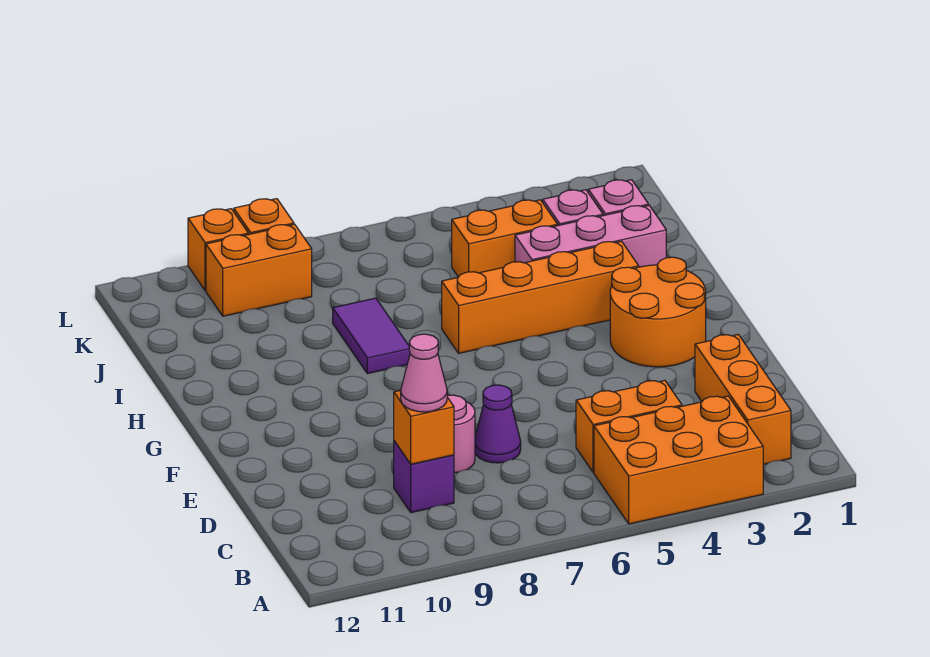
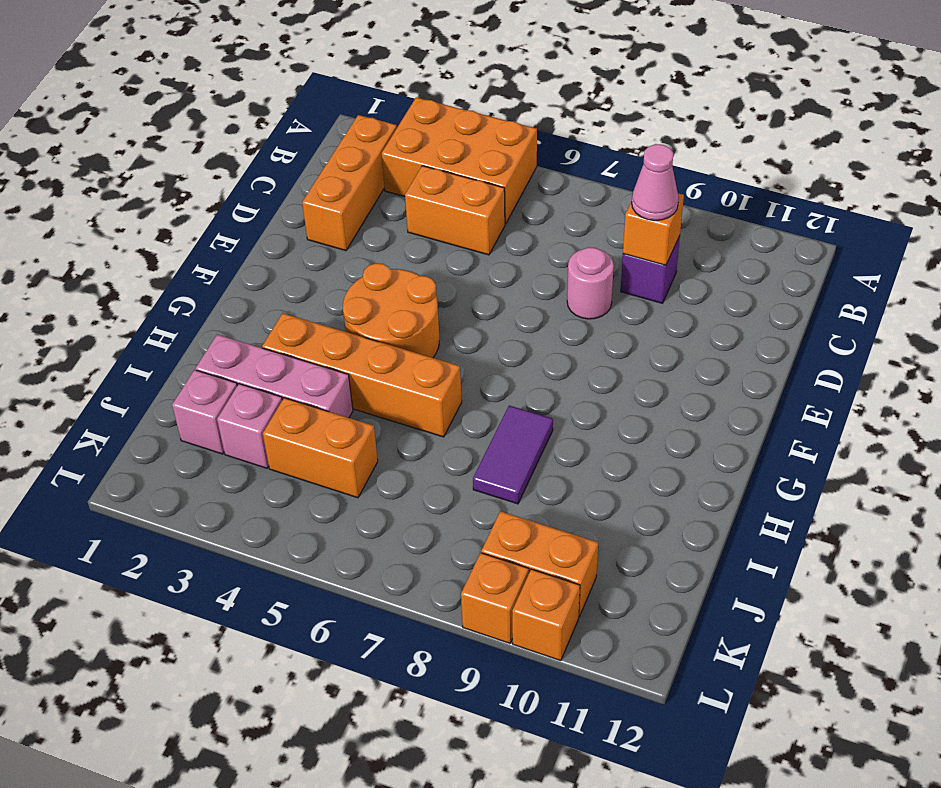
purple cone D7 level 1 -> none
orange round brick F2:G3 level 1 -> orange round brick F4:G5 level 1

